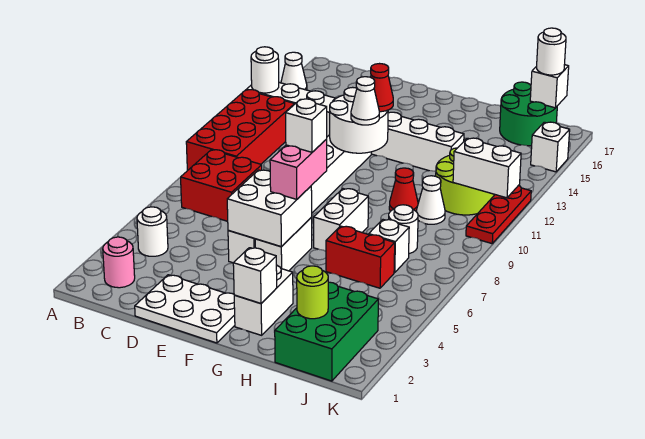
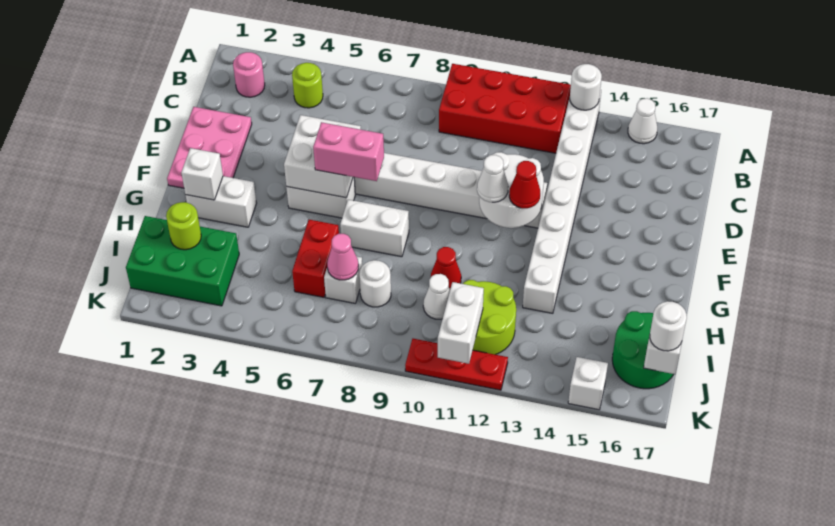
white round brick B4 level 1 -> lime round brick B4 level 1
red brick B7:C8 level 1 -> none
white plate D1:F2 level 1 -> pink plate D1:F2 level 1
white brick F7 level 4 -> none
none -> pink cone I7 level 2

